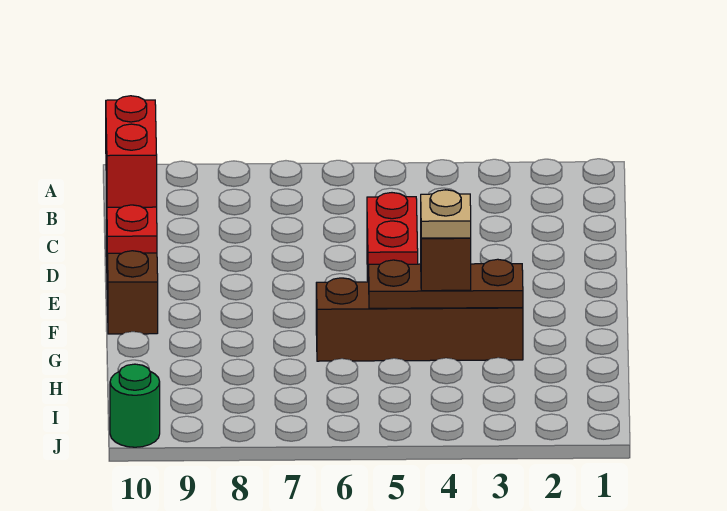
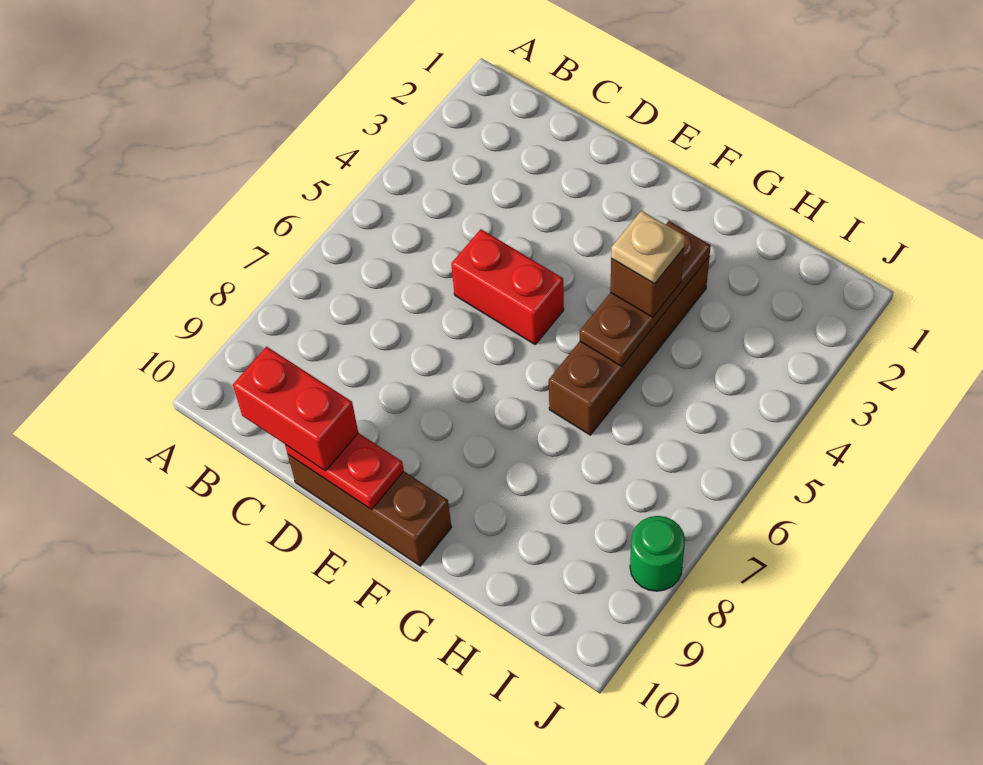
green round brick J10 level 1 -> green round brick J8 level 1

